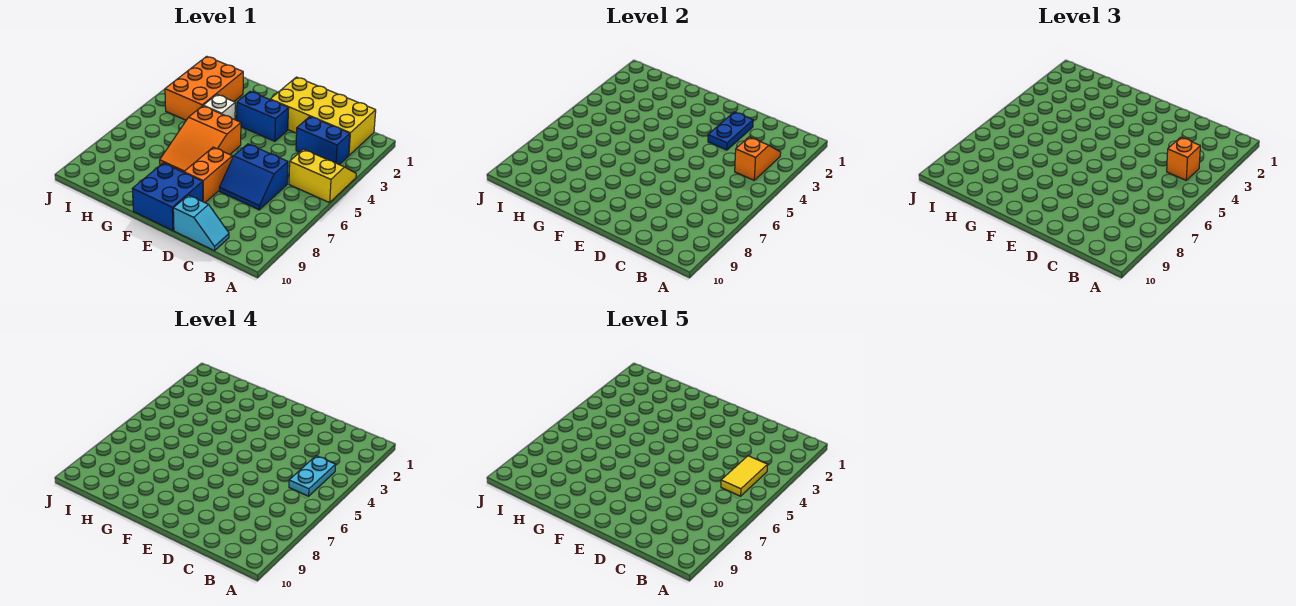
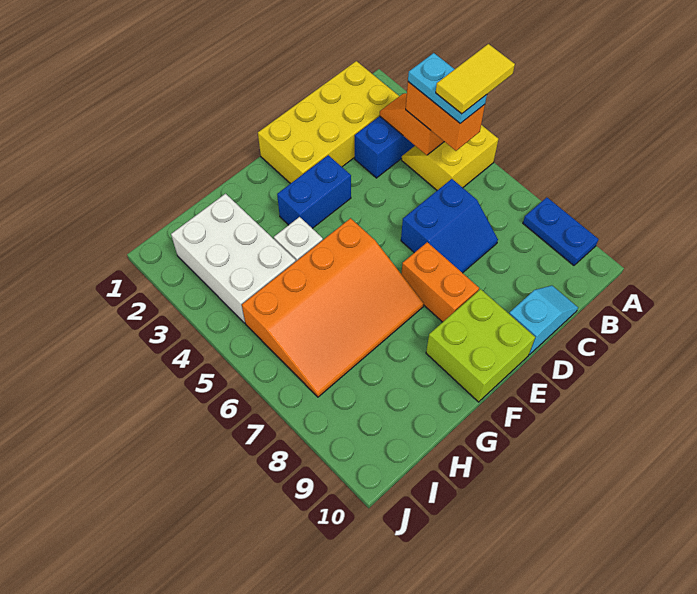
orange brick B4 level 3 -> orange brick B4:B5 level 3
yellow tile B4:B5 level 5 -> yellow tile A5:B5 level 5
blue plate D2:D3 level 2 -> blue plate A8:A9 level 1
blue brick E9:F10 level 1 -> lime brick E9:F10 level 1
orange slope F5:G7 level 1 top 5 -> orange slope F5:I7 level 1 top 5
orange brick H2:I4 level 1 -> white brick H2:I4 level 1

